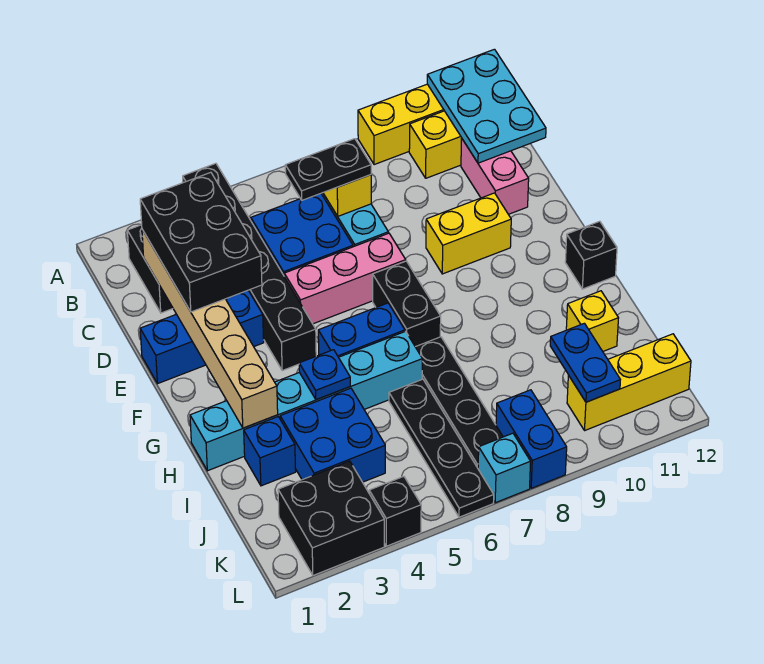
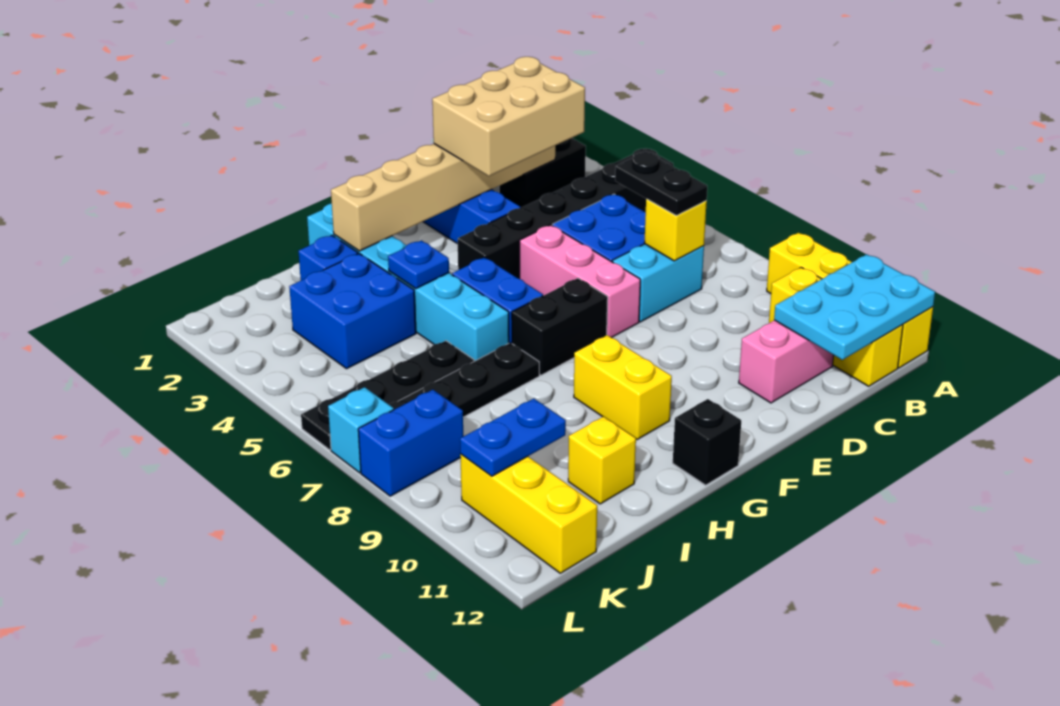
black brick C2:E3 level 3 -> tan brick C2:E3 level 3
yellow brick E9:E10 level 1 -> yellow brick G9:G10 level 1
black brick K2:L3 level 1 -> none
black brick L4 level 1 -> none

